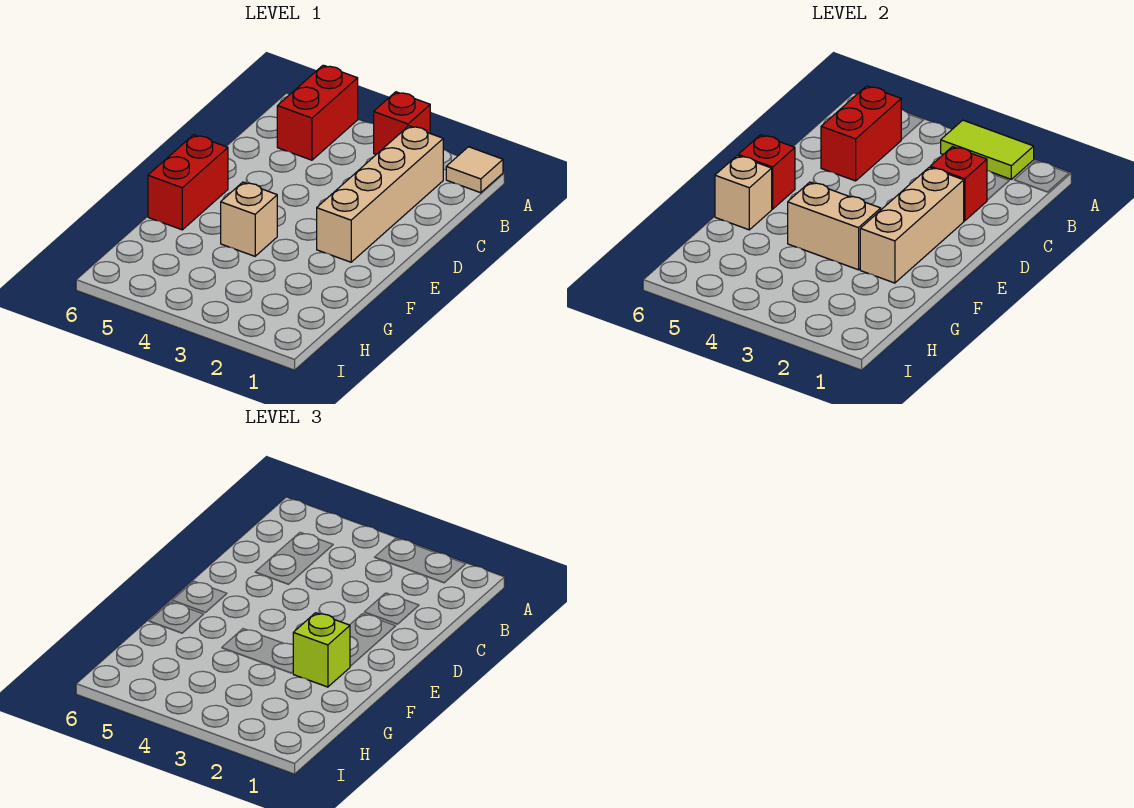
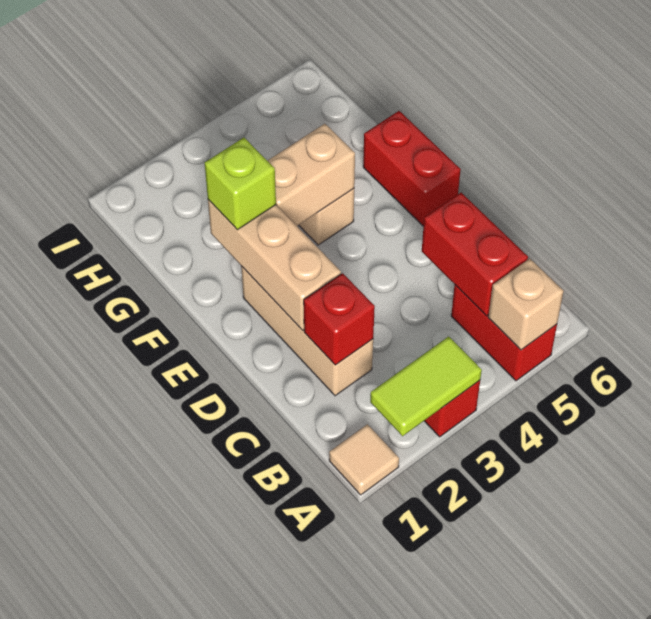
tan brick B2:E2 level 1 -> tan brick C2:E2 level 1
red brick E6 level 2 -> none
tan brick F6 level 2 -> tan brick A5 level 2

